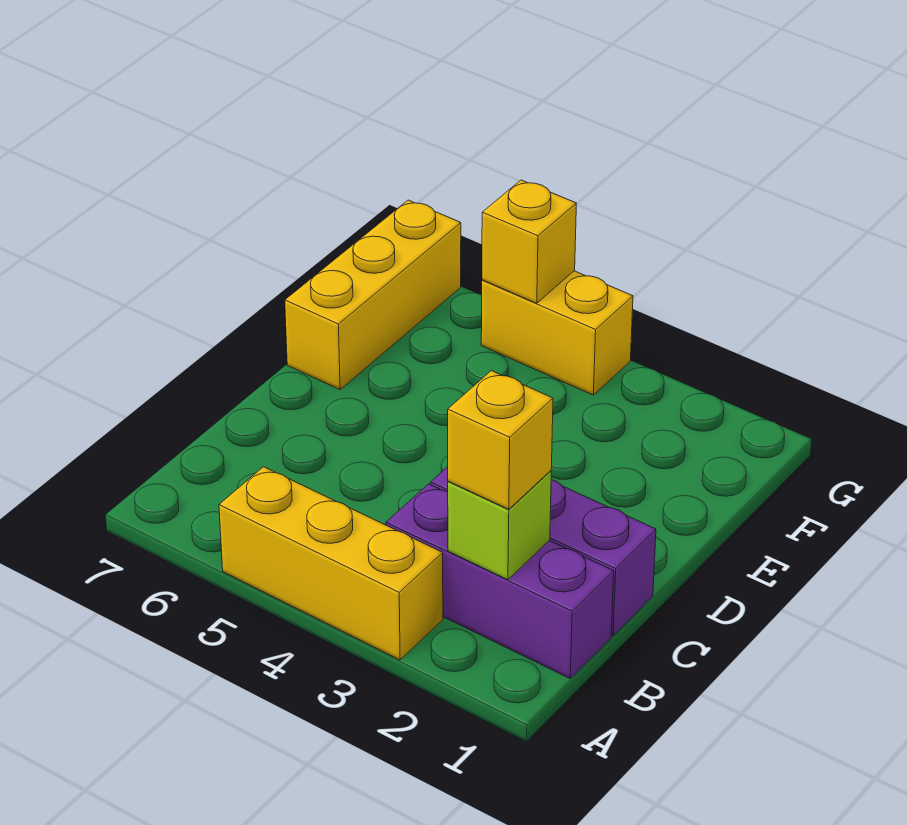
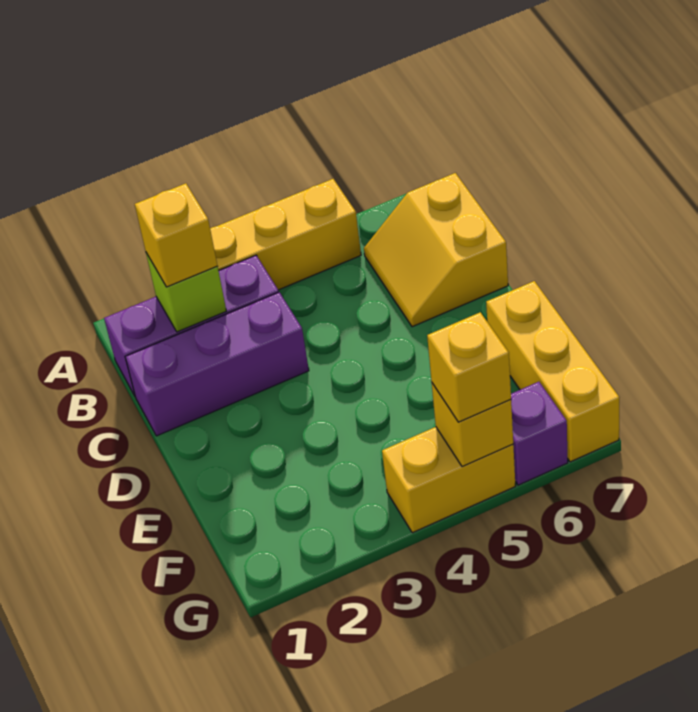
none -> yellow slope B6:C7 level 1 top 7
none -> yellow brick G5 level 3
none -> purple brick G6 level 1

